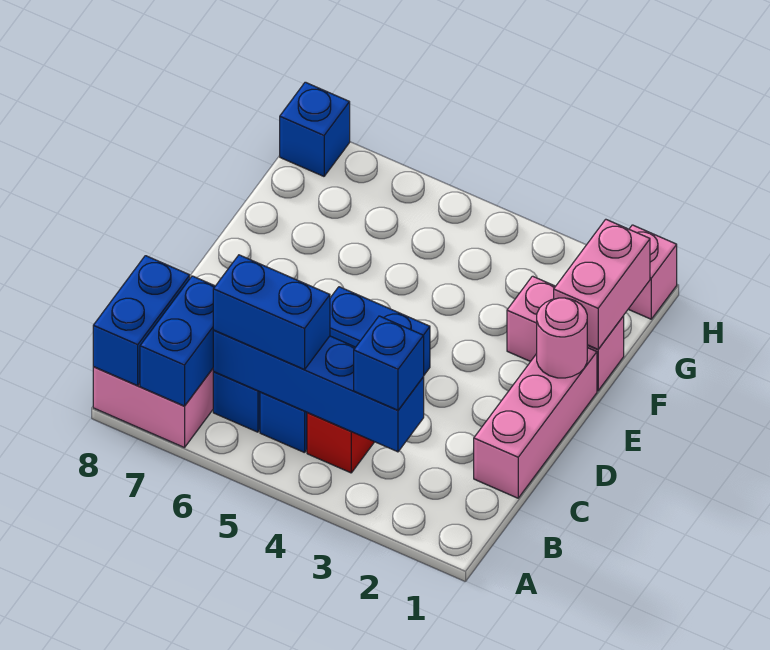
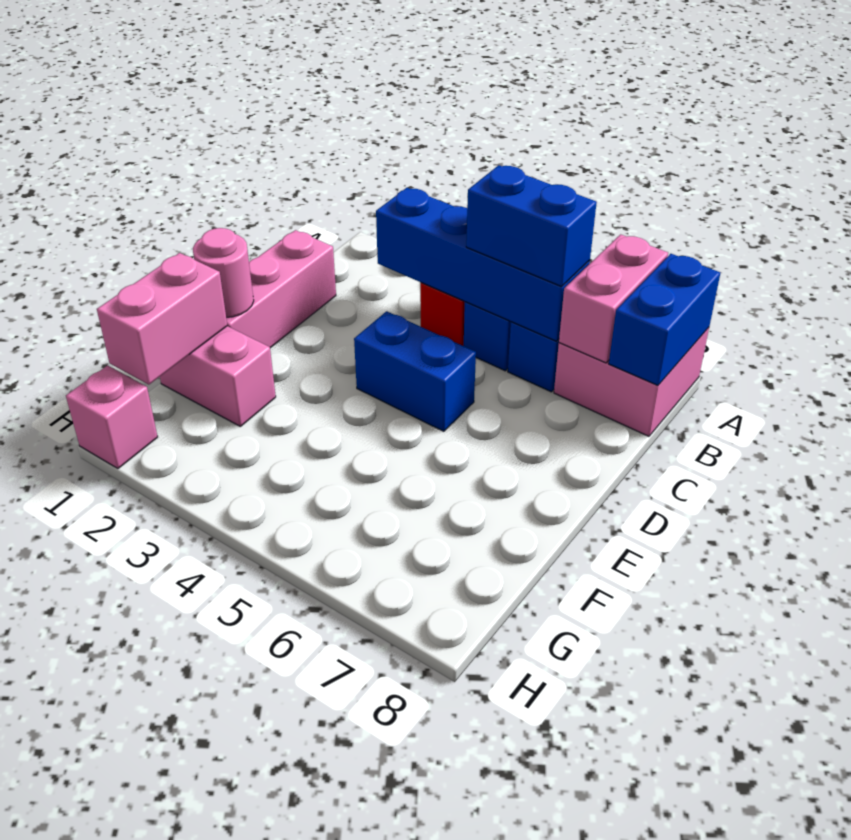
blue brick A7:B7 level 2 -> pink brick A7:B7 level 2
blue brick B3 level 3 -> none
blue brick H8 level 1 -> none

